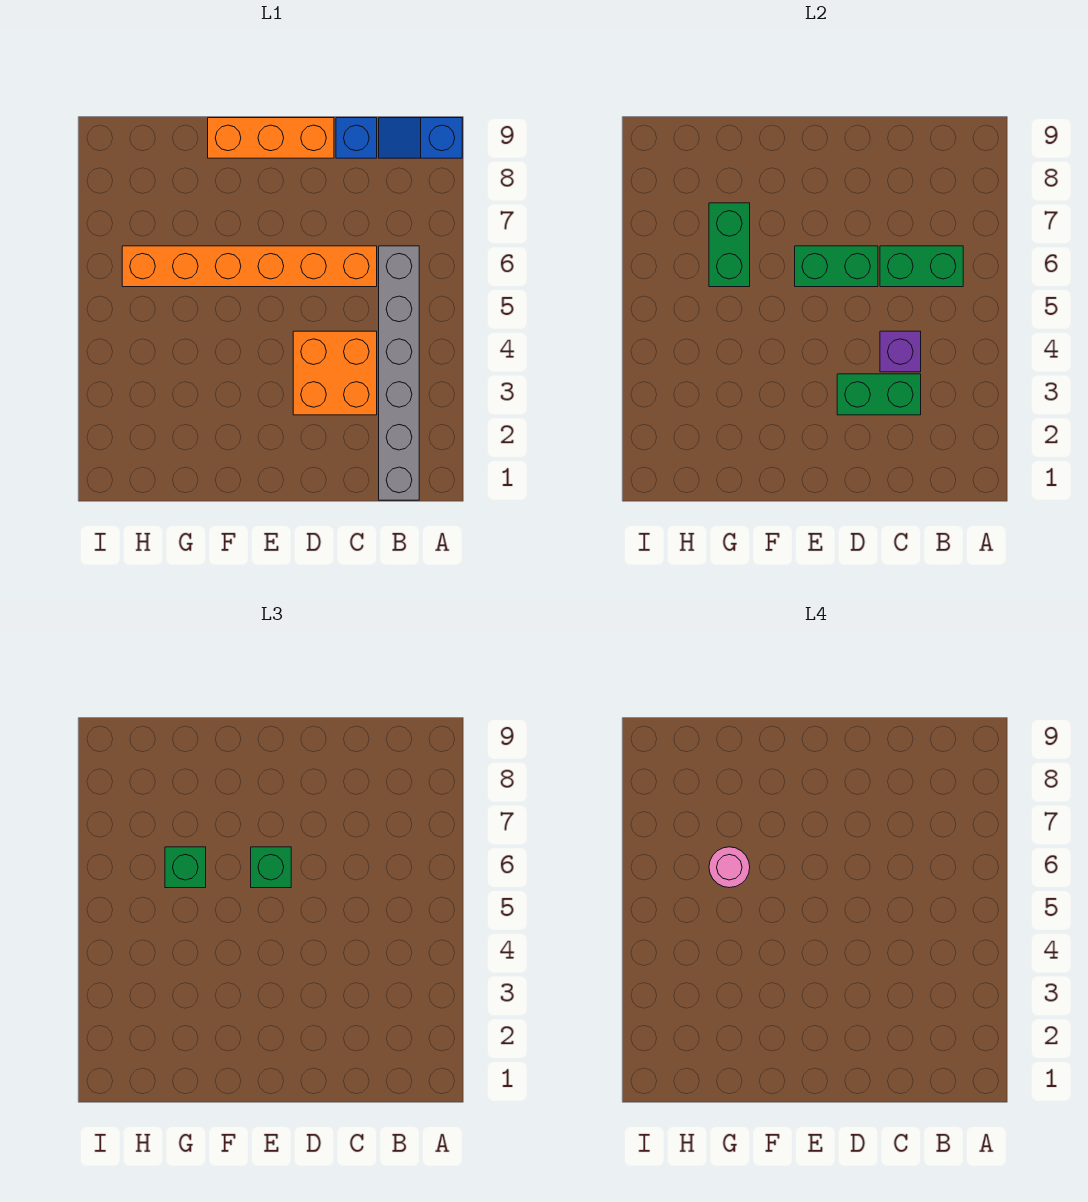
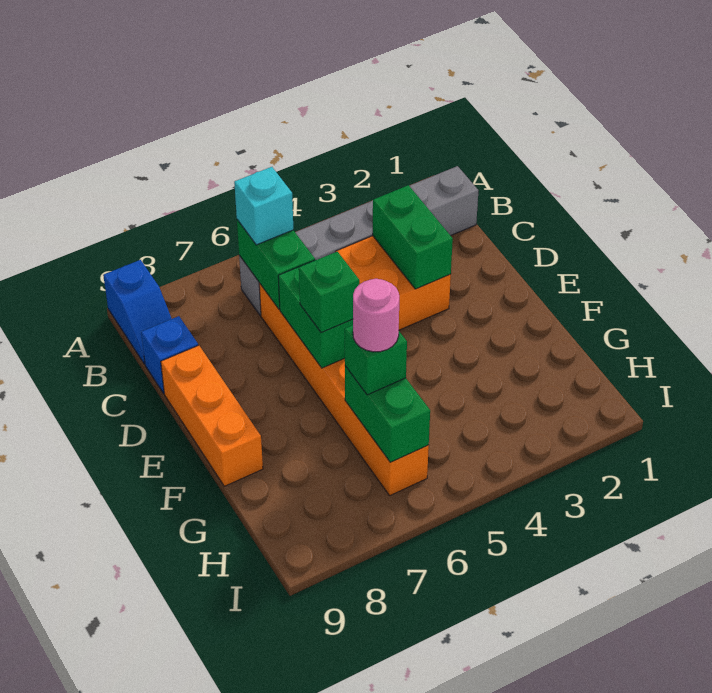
none -> cyan brick B6 level 3
purple brick C4 level 2 -> none
green brick G6:G7 level 2 -> green brick G6:H6 level 2

